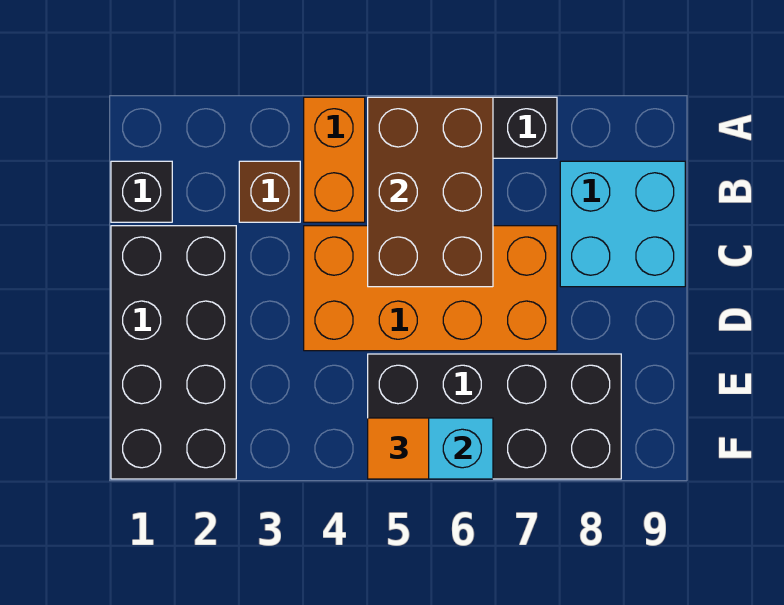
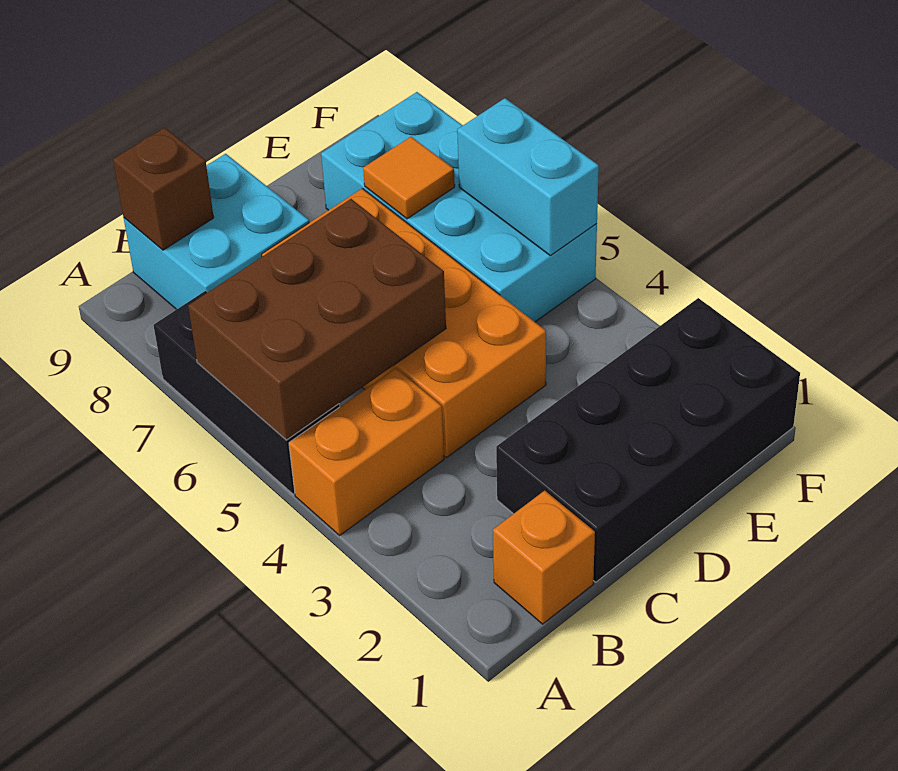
black brick B1 level 1 -> orange brick B1 level 1
brown brick B3 level 1 -> brown brick B9 level 2
black brick E5:F8 level 1 -> cyan brick E5:F8 level 1
orange tile F5 level 3 -> orange tile E7 level 2

